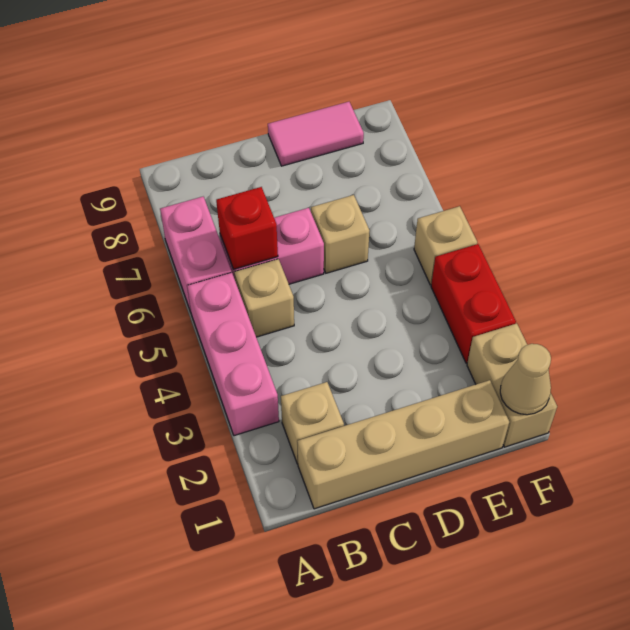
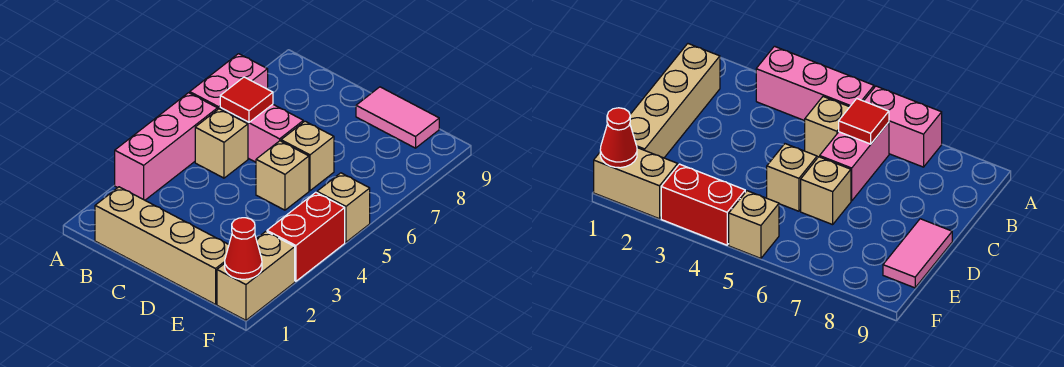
tan brick B2 level 1 -> tan brick D5 level 1
red brick B6 level 2 -> red tile B6 level 2
tan cone F1 level 2 -> red cone F1 level 2

